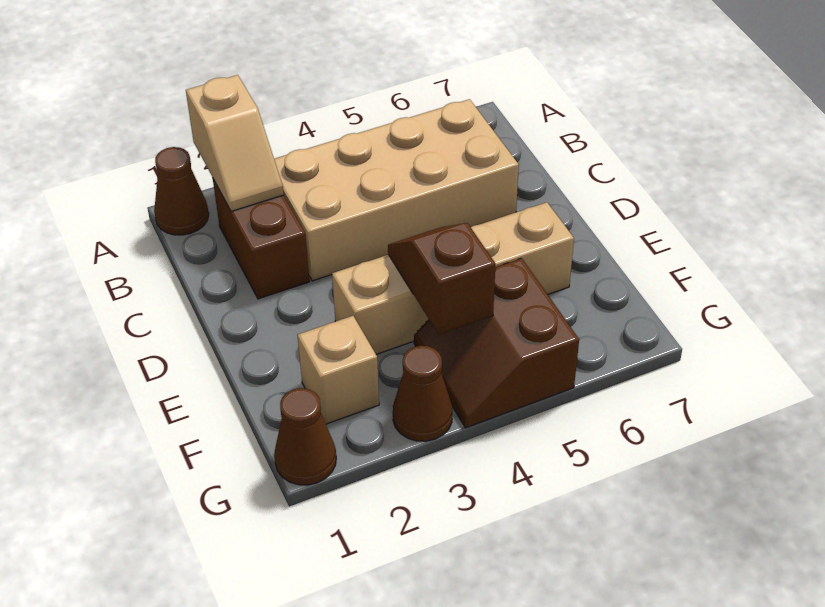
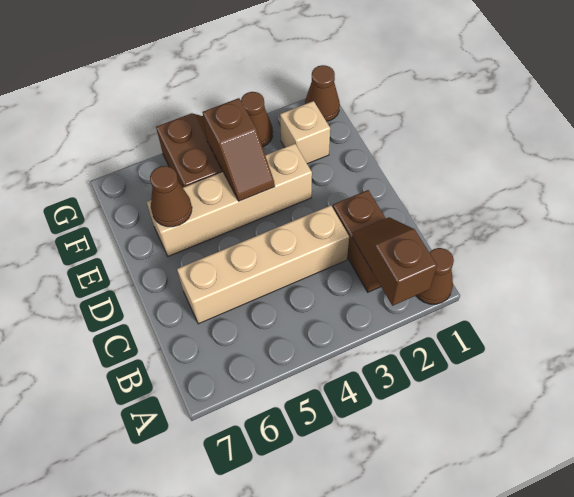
tan slope A2:B2 level 2 top A -> brown slope A2:B2 level 2 top A
tan brick B3:C6 level 1 -> tan brick C3:C6 level 1
none -> brown cone E6 level 2

